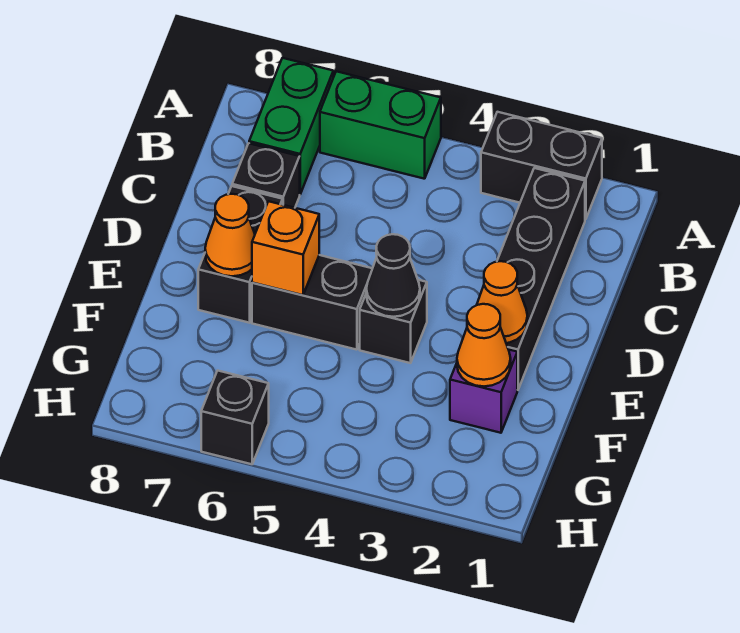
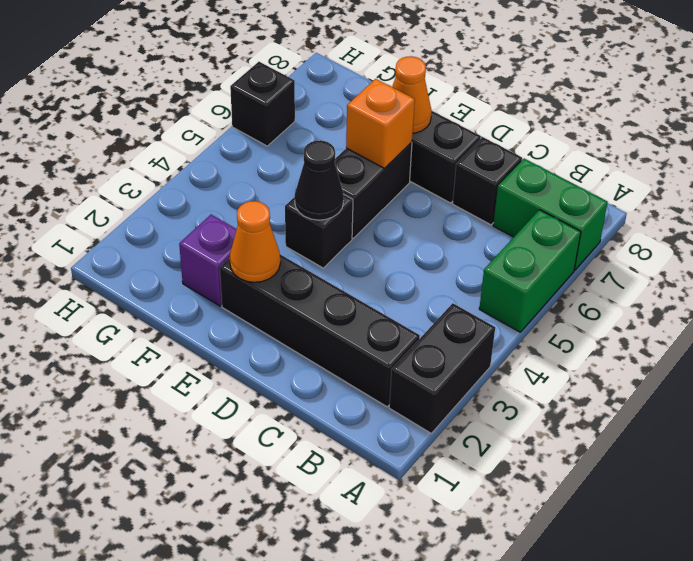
orange cone F2 level 2 -> none

